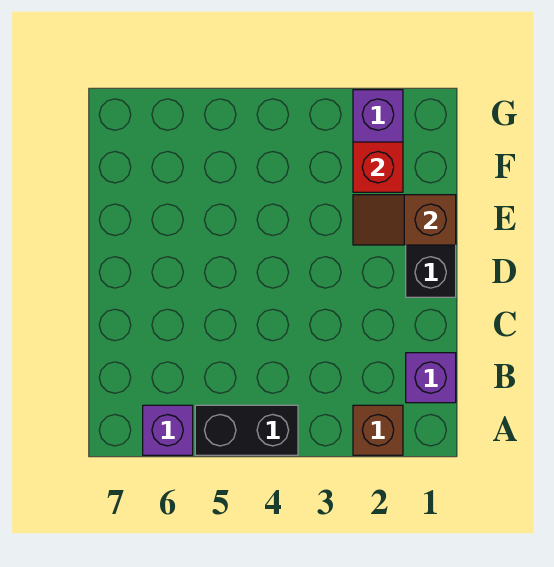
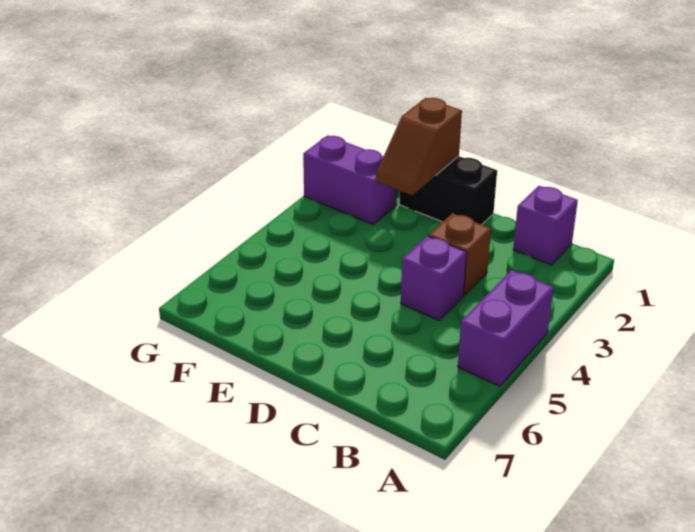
brown brick A2 level 1 -> brown brick C3 level 1
black brick A4:A5 level 1 -> purple brick A4:A5 level 1
purple brick A6 level 1 -> purple brick C4 level 1
red brick F2 level 2 -> none

